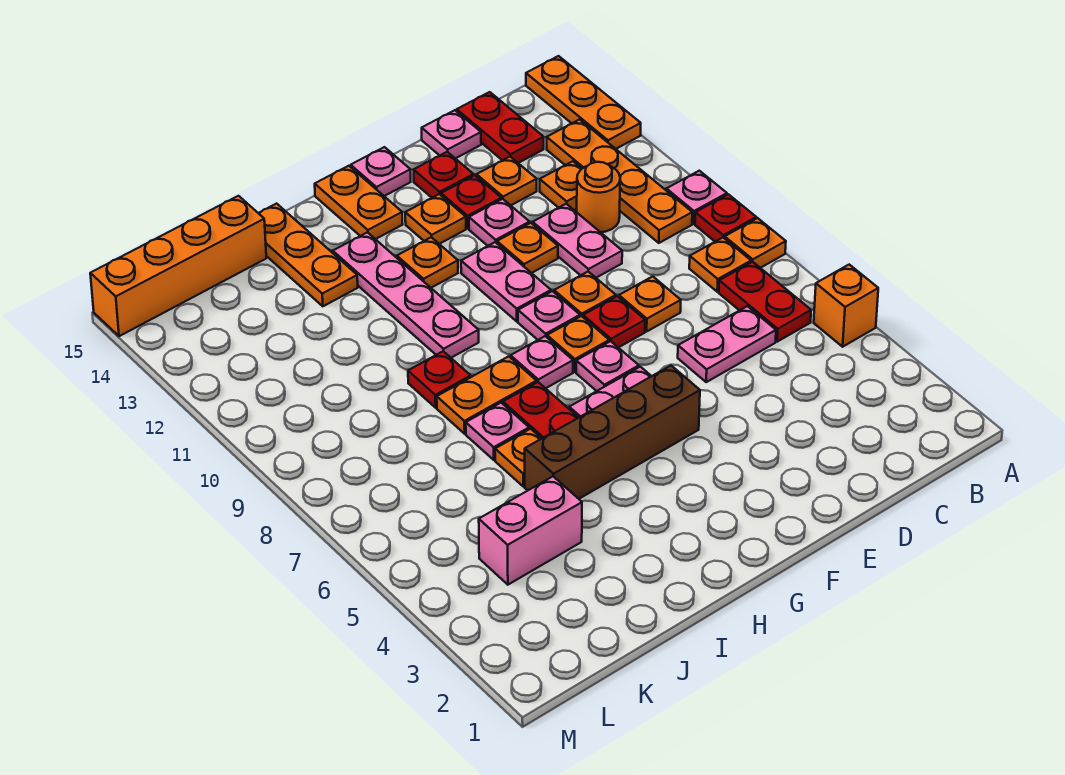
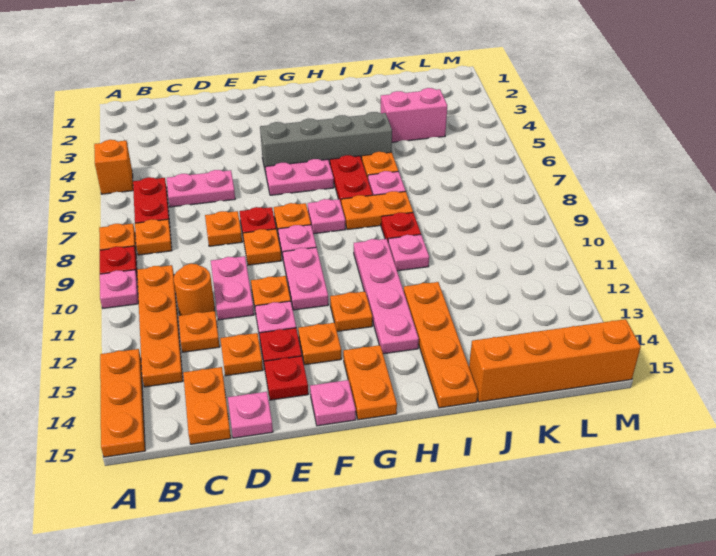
red plate C14:C15 level 1 -> orange plate C14:C15 level 1
brown brick F5:I5 level 1 -> grey brick F5:I5 level 1
pink plate F7 level 1 -> pink plate I10 level 1
orange plate I13:I15 level 1 -> orange plate I12:I15 level 1

